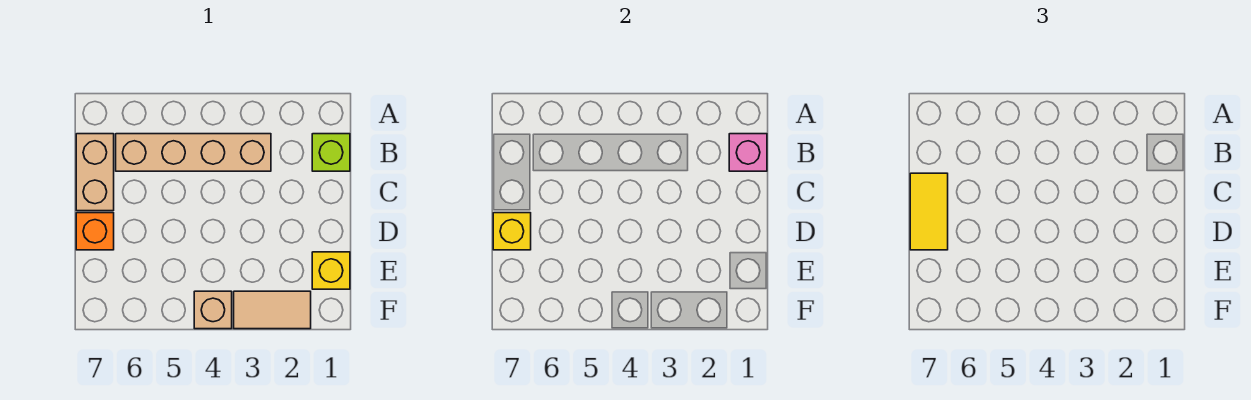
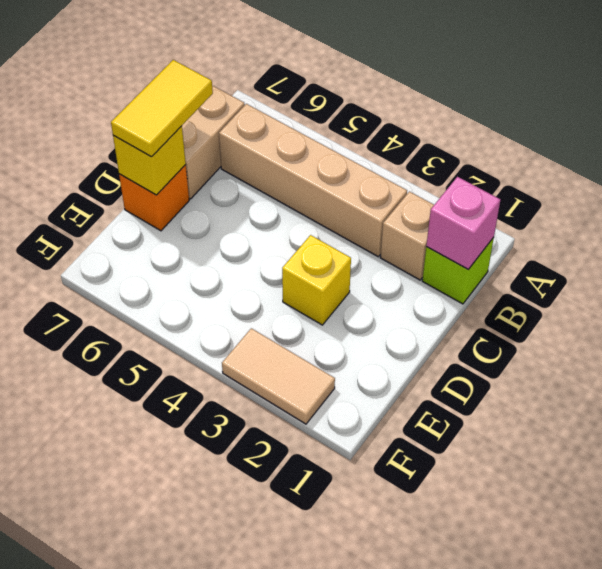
yellow brick E1 level 1 -> yellow brick D3 level 1
tan brick F4 level 1 -> tan brick B2 level 1

